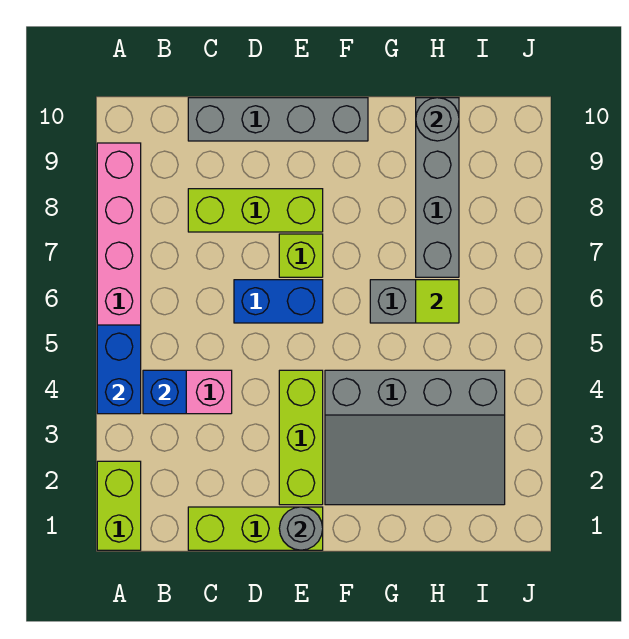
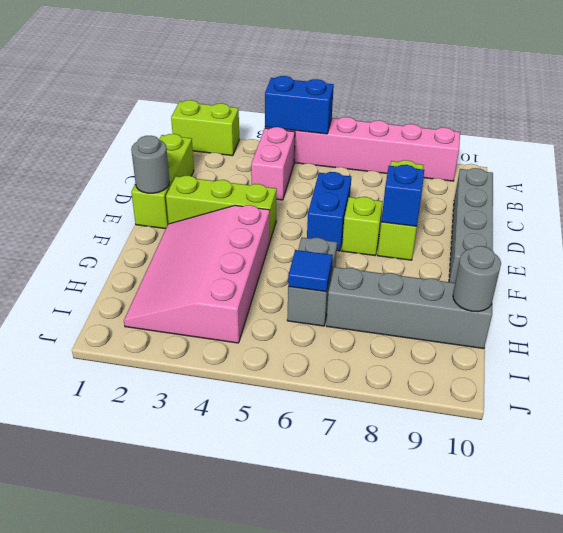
blue brick B4 level 2 -> blue brick E8 level 2
grey slope F2:I4 level 1 top 4 -> pink slope F2:I4 level 1 top 4
lime tile H6 level 2 -> blue tile H6 level 2

